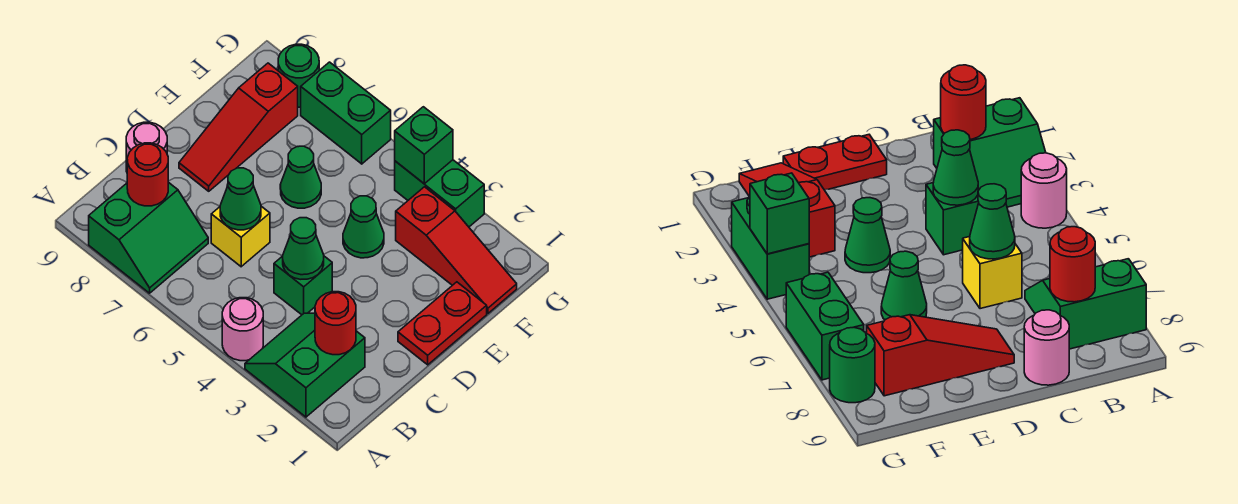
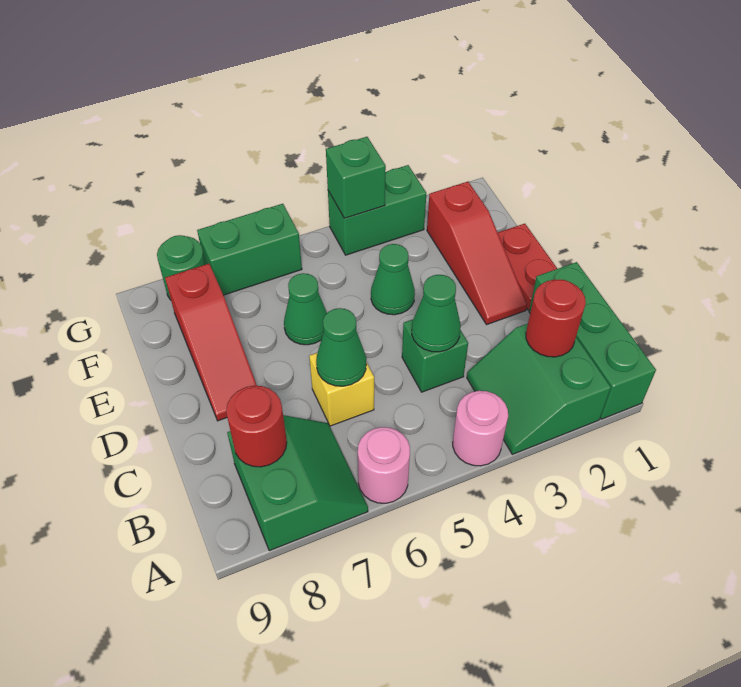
none -> green brick A1:C1 level 1
pink round brick C9 level 1 -> pink round brick A6 level 1
red slope F1:F3 level 1 top 3 -> red slope D2:F2 level 1 top F

